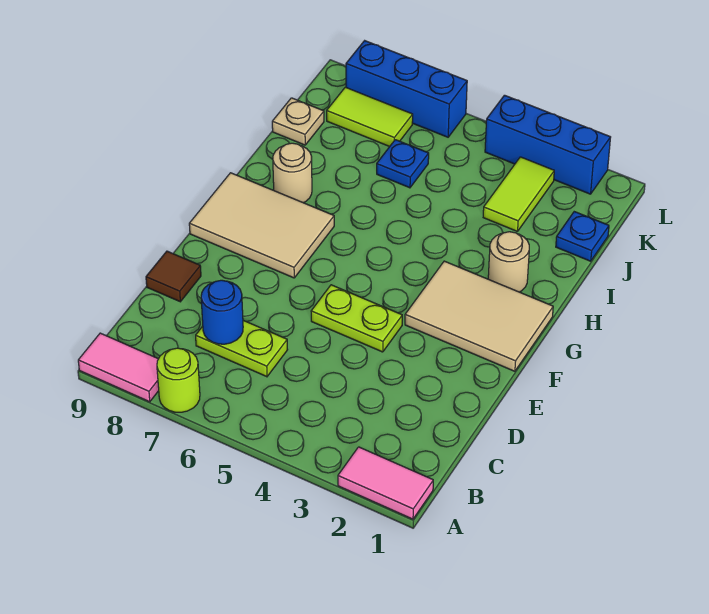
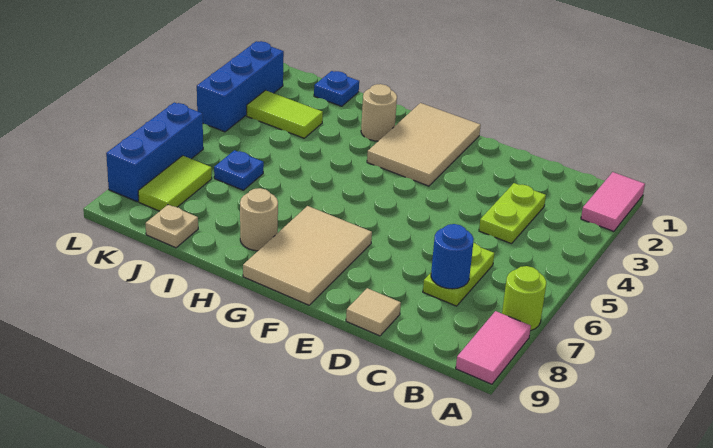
brown tile D9 level 1 -> tan tile D9 level 1
lime plate E4:E5 level 1 -> lime plate C3:C4 level 1

